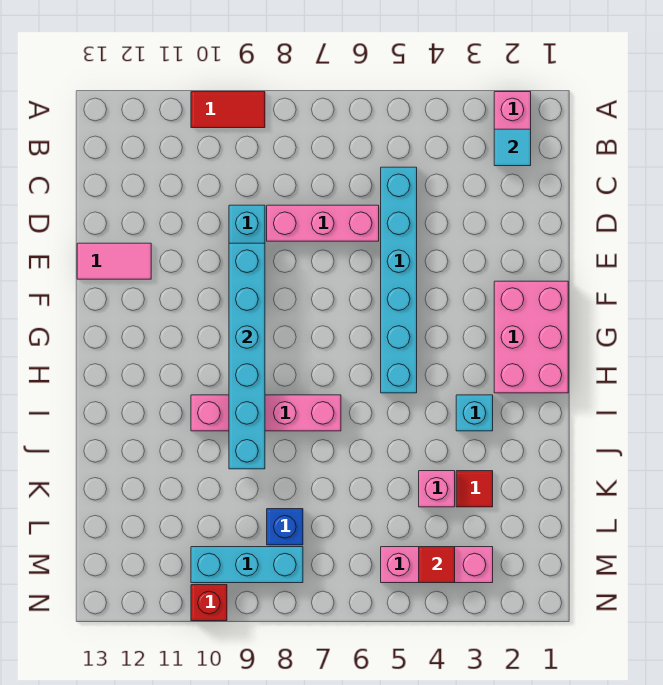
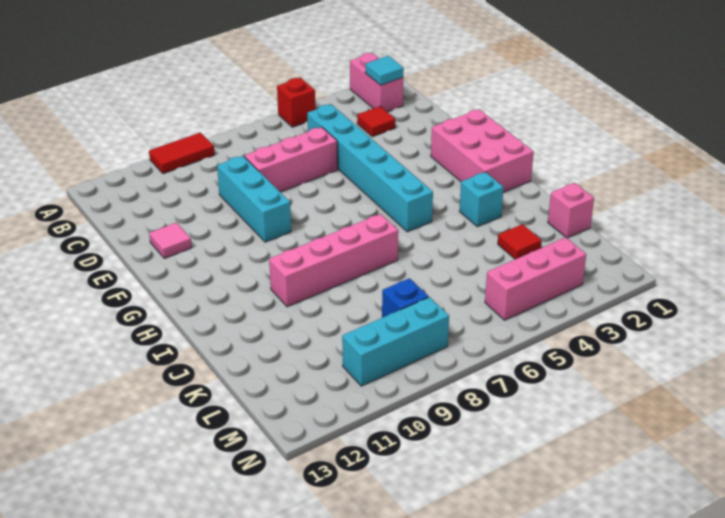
cyan brick E9:J9 level 2 -> none
pink tile E12:E13 level 1 -> pink tile E12 level 1
pink brick K4 level 1 -> pink brick K1 level 1
red tile M4 level 2 -> red tile C3 level 1
red brick N10 level 1 -> red brick A5 level 1

